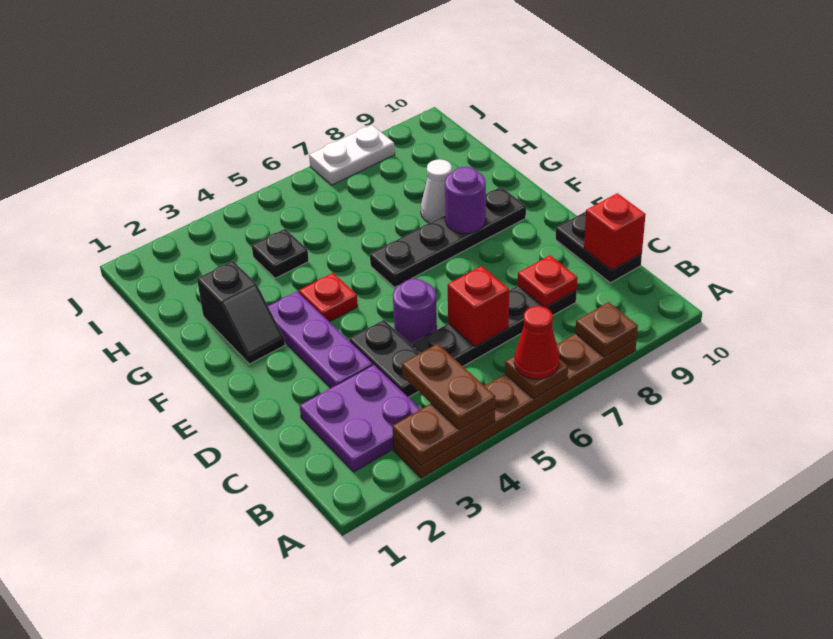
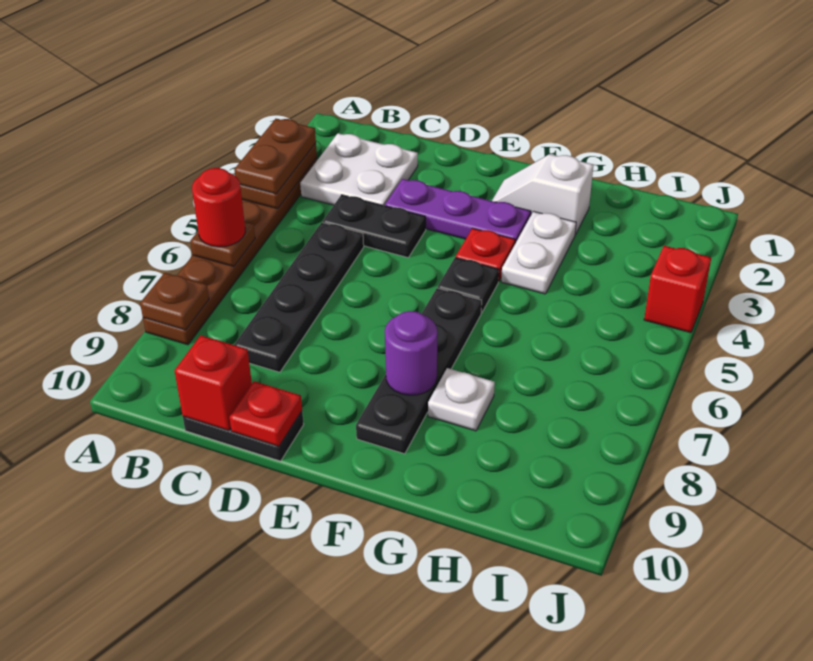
brown plate A4:B4 level 3 -> brown plate A3:A4 level 3
red cone A6 level 3 -> red round brick A6 level 3
purple plate B2:C3 level 1 -> white plate B2:C3 level 1
red brick C6 level 2 -> red brick J4 level 1
red plate C8 level 2 -> red plate D10 level 2
purple round brick D5 level 1 -> none
black slope F2:G2 level 1 top G -> white slope F2:G2 level 1 top G
white cone G8 level 1 -> white plate G8 level 1
black plate H4 level 1 -> black plate F5 level 1
white plate J7:J8 level 1 -> white plate G3:G4 level 1

